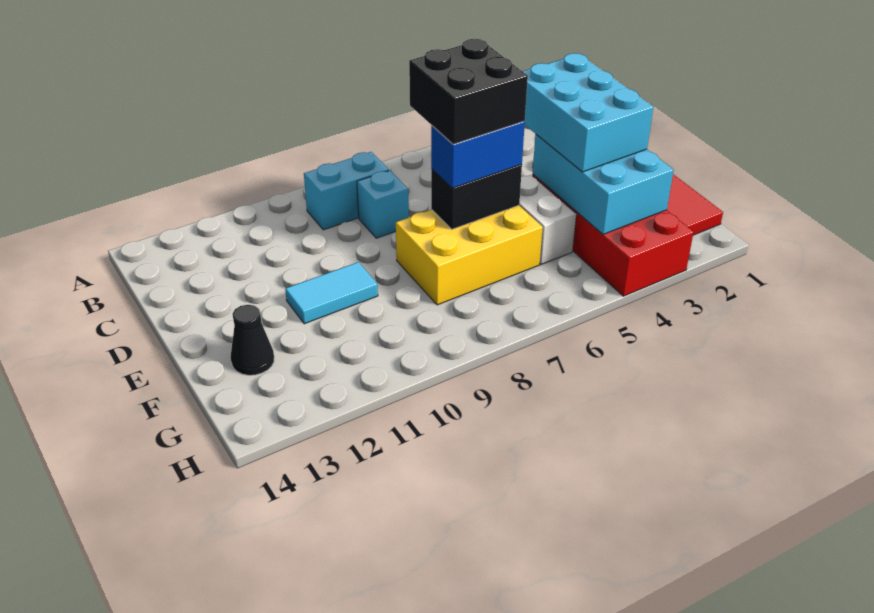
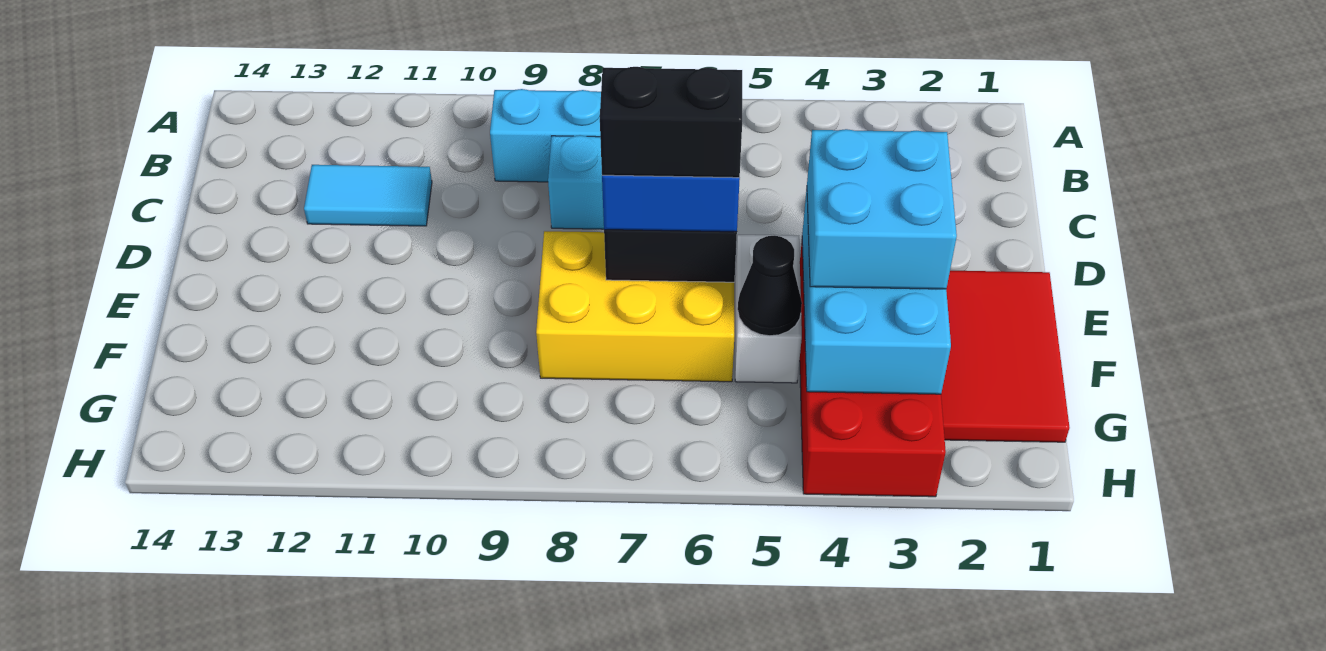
cyan brick D3:F4 level 3 -> cyan brick E3:F4 level 3
black brick D6:E7 level 4 -> black brick E6:E7 level 4
cyan tile E10:E11 level 1 -> cyan tile C11:C12 level 1
black cone F13 level 1 -> black cone F5 level 2

